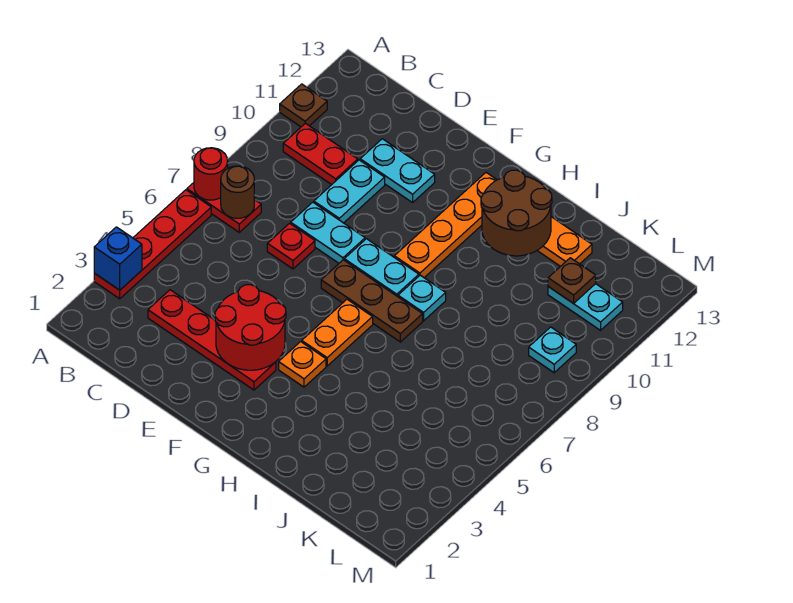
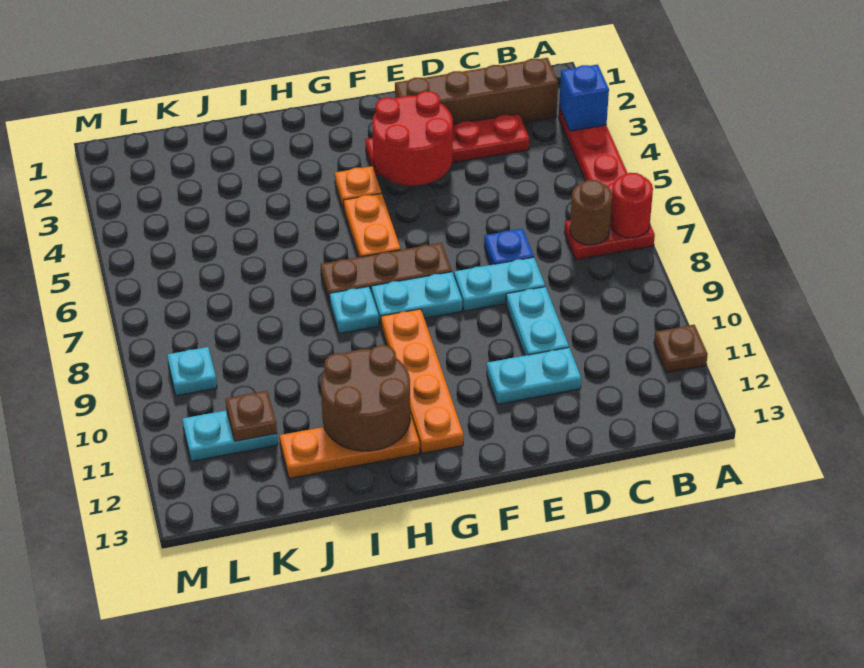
none -> brown brick B2:E2 level 1
red plate B10:C10 level 1 -> none
red plate D7 level 1 -> blue plate D7 level 1

